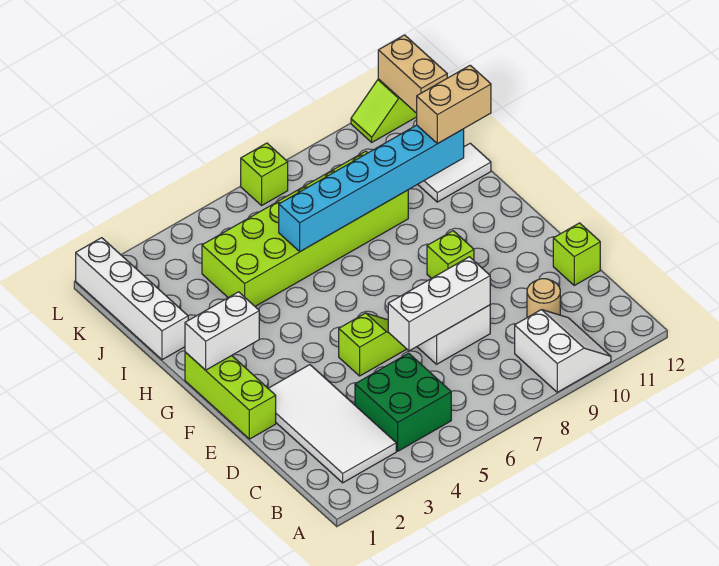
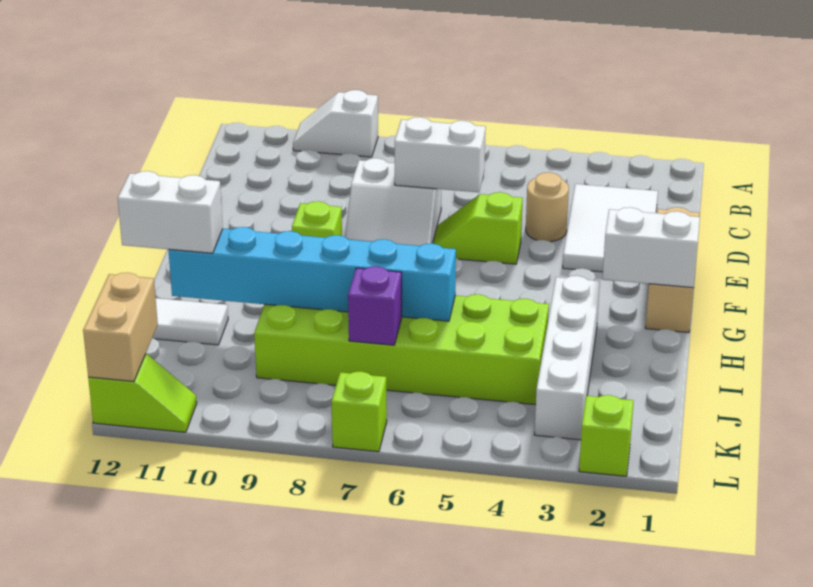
white slope A9:B10 level 1 top 9 -> white slope A9:A10 level 1 top 9
white tile B2:E3 level 1 -> white tile C2:E3 level 1
green brick B4:C5 level 1 -> none
tan round brick C10 level 1 -> tan round brick D4 level 1
white brick D6:D8 level 2 -> white brick D6:D7 level 2
lime brick D12 level 1 -> lime brick L2 level 1
lime brick E1:G1 level 1 -> tan brick E1:G1 level 1
white brick I1:L1 level 1 -> white brick H3:K3 level 1
tan brick I11:I12 level 3 -> white brick I11:I12 level 3
none -> purple brick J7 level 2

